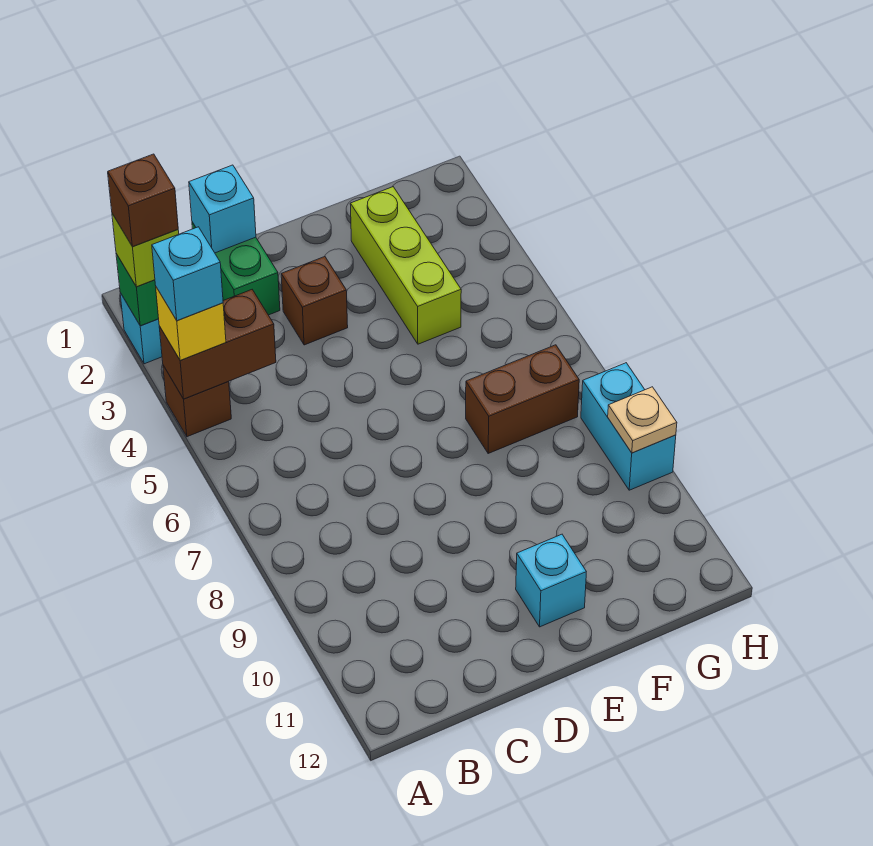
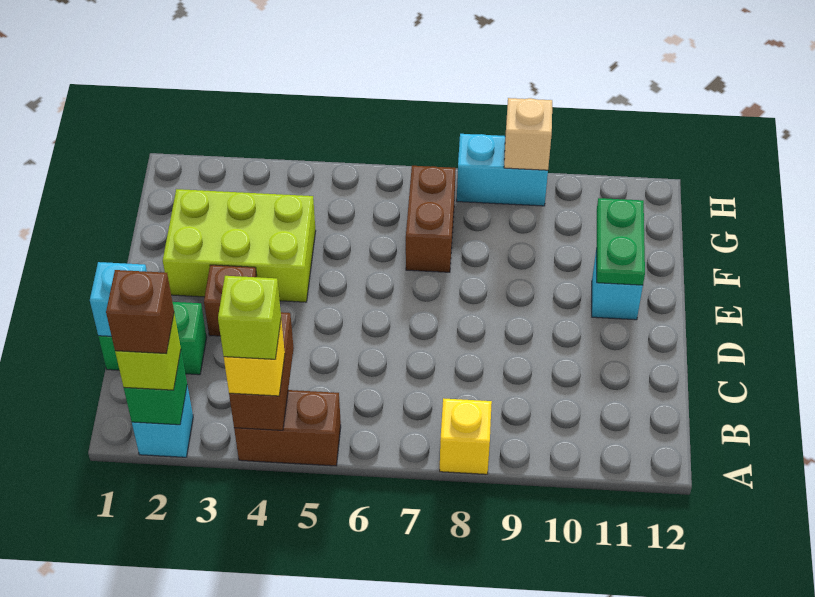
brown brick A4 level 1 -> brown brick A4:A5 level 1
cyan brick A4 level 4 -> lime brick A4 level 4
none -> yellow brick A8 level 1
none -> green plate E11:F11 level 2
lime brick F2:F4 level 1 -> lime brick E2:F4 level 1
tan plate H9 level 2 -> tan brick H9 level 2

